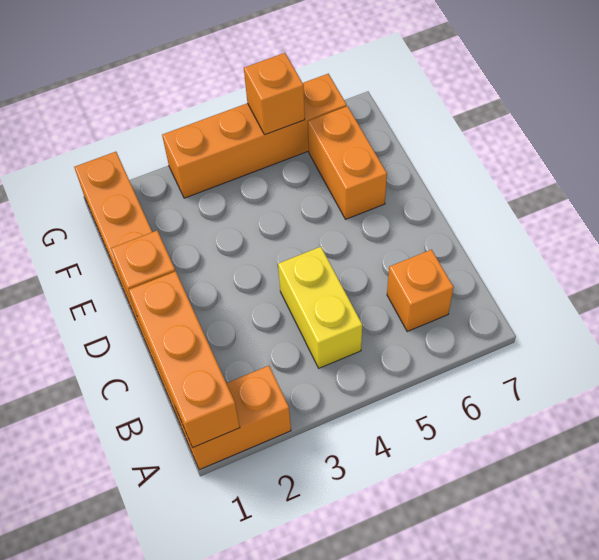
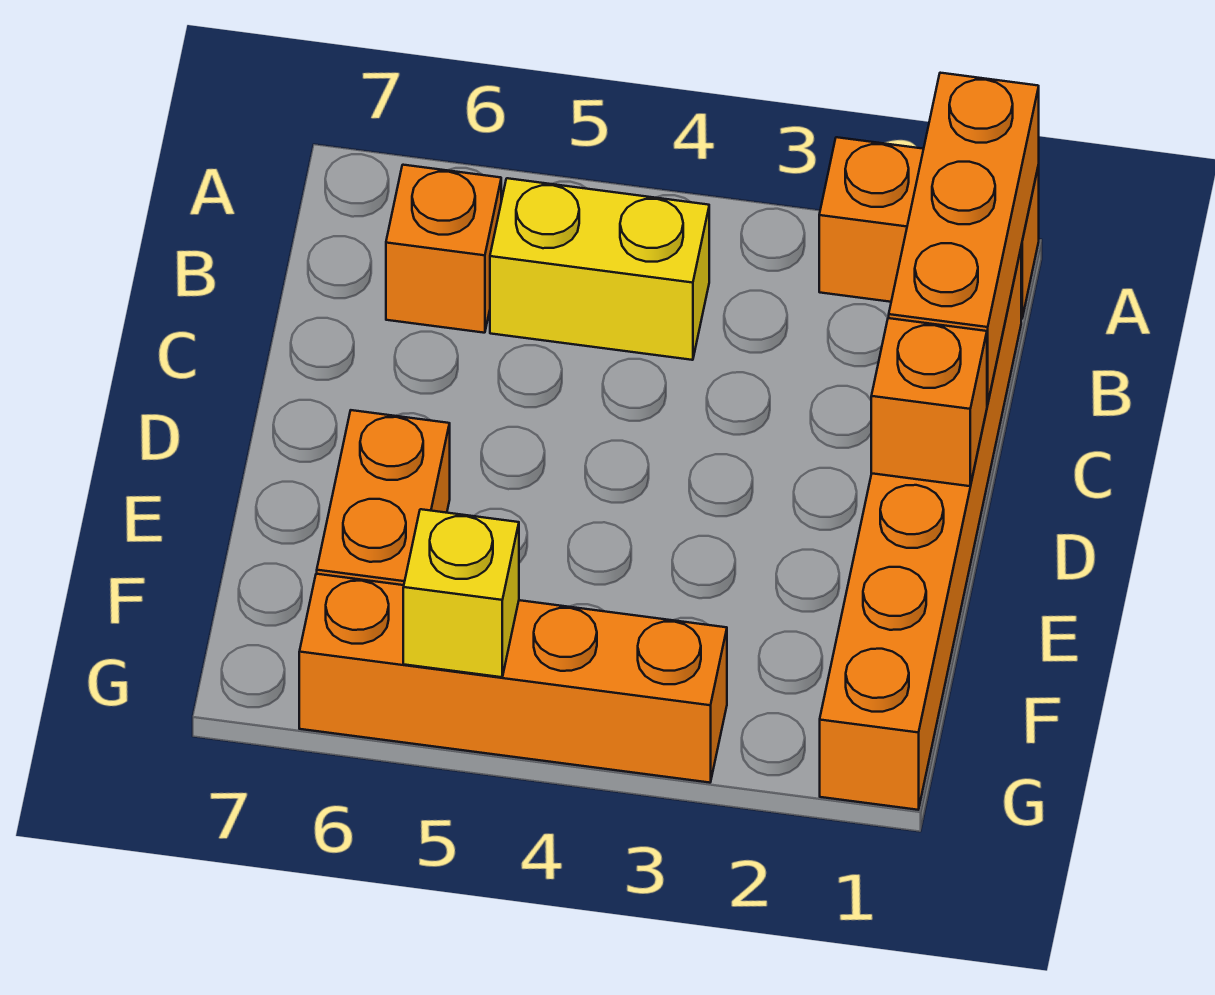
yellow brick B4:C4 level 1 -> yellow brick B4:B5 level 1
orange brick G5 level 2 -> yellow brick G5 level 2

